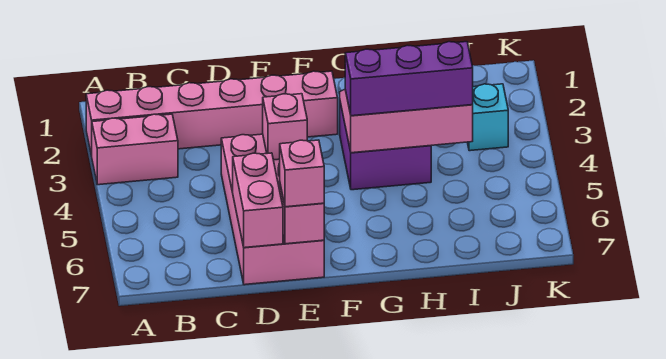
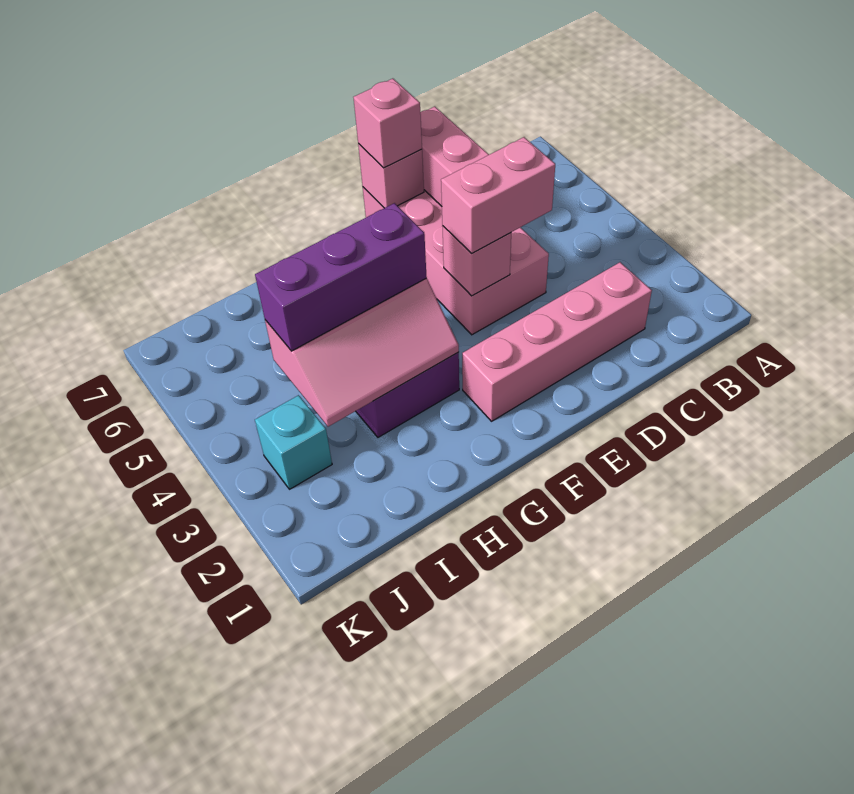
pink brick A2:F2 level 1 -> pink brick C2:F2 level 1
pink brick A3:B3 level 1 -> pink brick D4:E4 level 3

